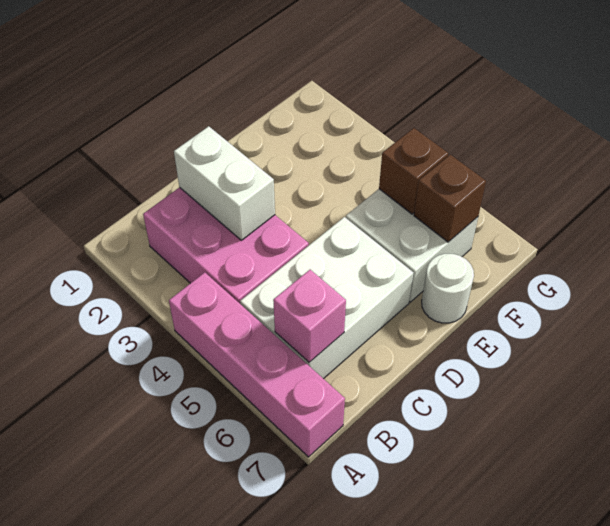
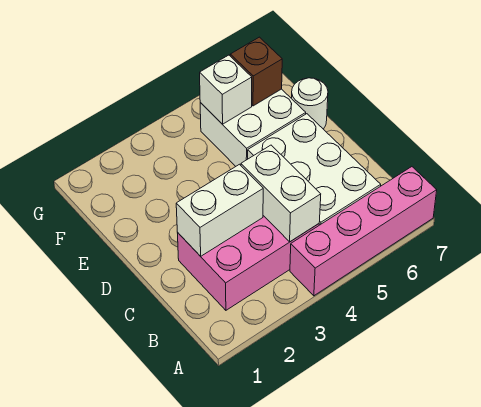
none -> white brick B4:C4 level 2
pink brick B6 level 2 -> none
brown brick F5 level 2 -> white brick F5 level 2

